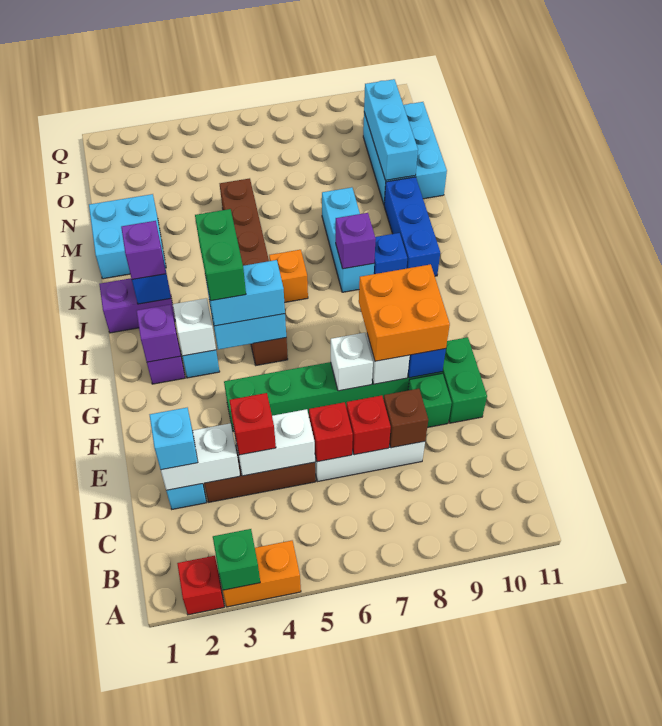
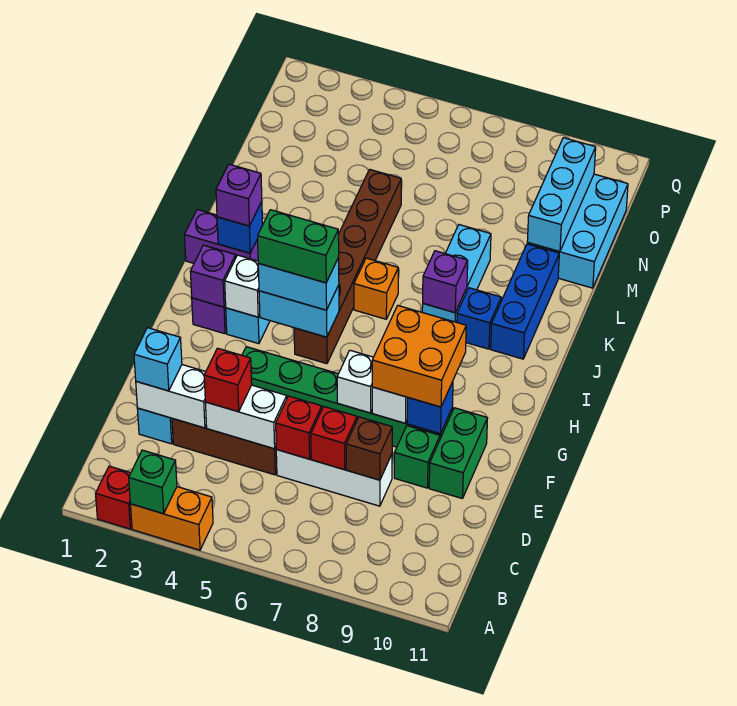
green brick H4:I4 level 4 -> green brick H4:H5 level 4
cyan brick L1:M2 level 1 -> none

